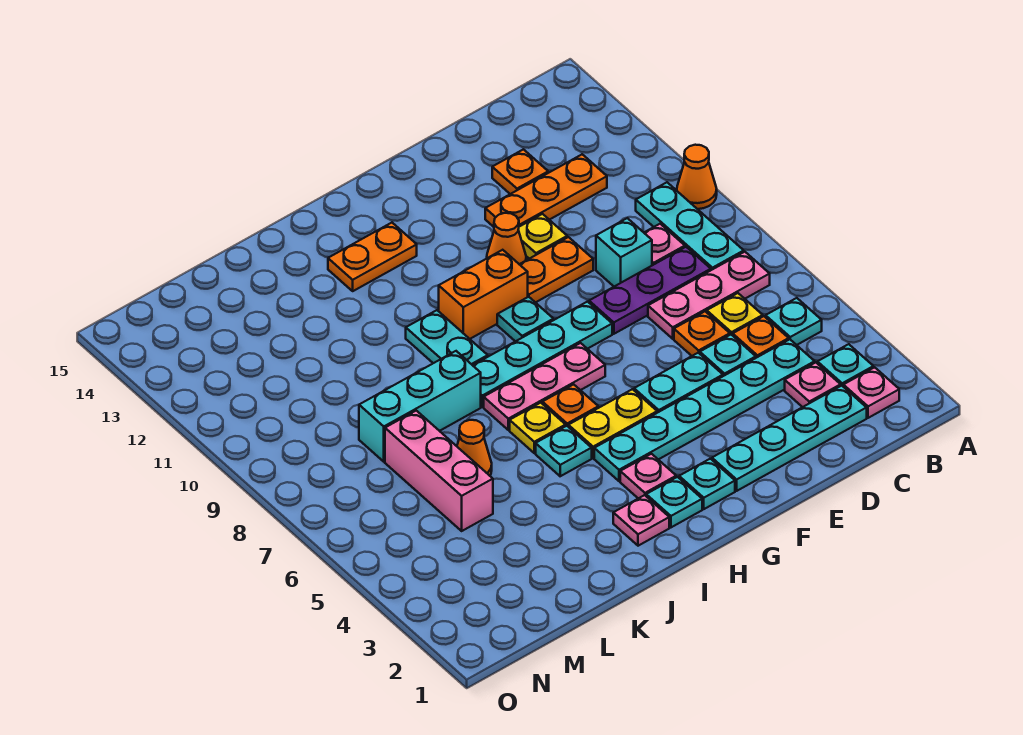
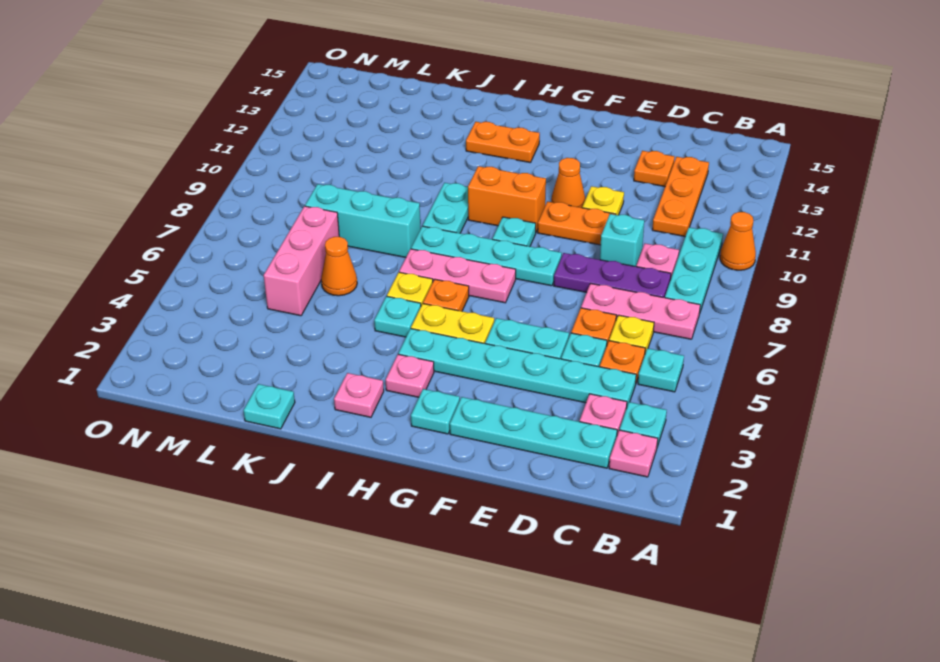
orange plate C12:E12 level 1 -> orange plate C11:C13 level 1
cyan plate H2 level 1 -> cyan plate K1 level 1

